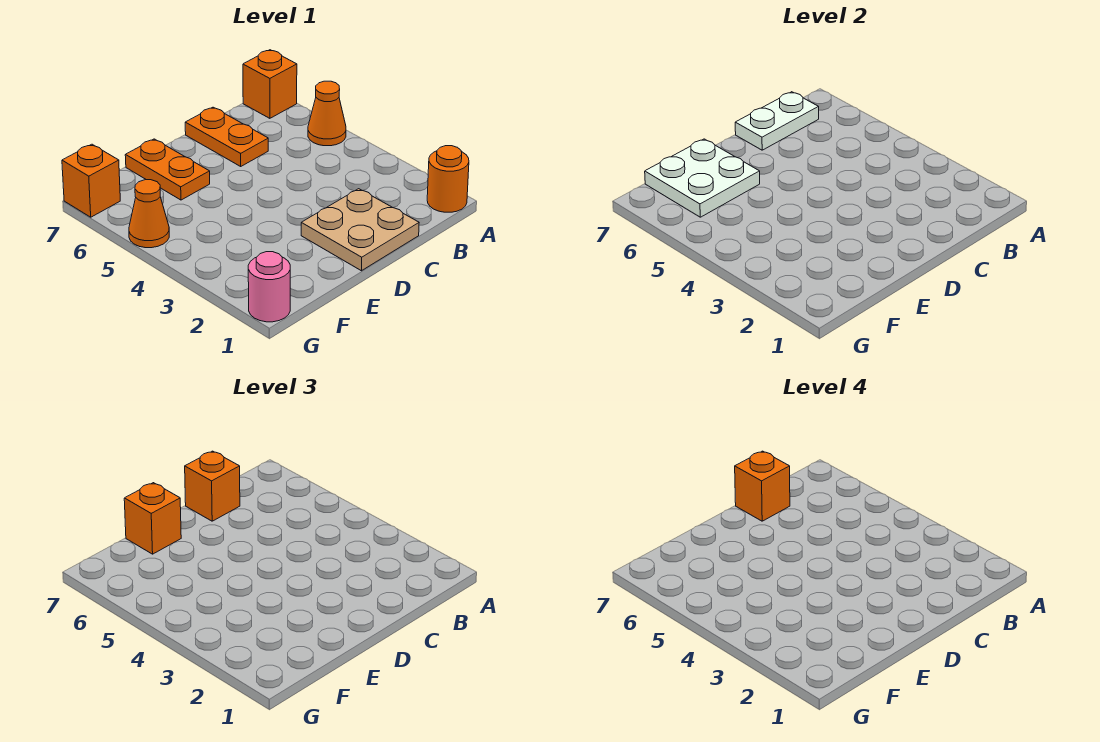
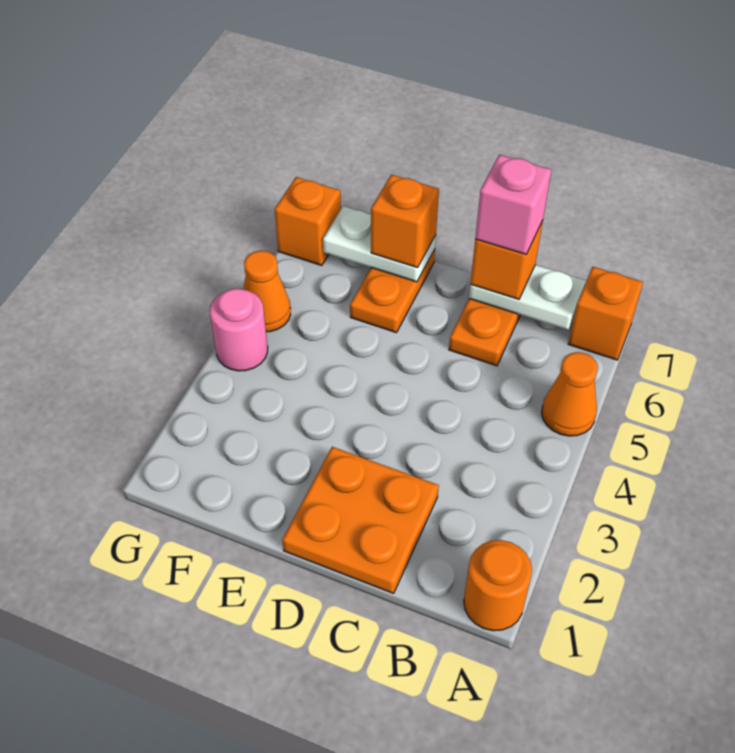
tan plate C1:D2 level 1 -> orange plate C1:D2 level 1
orange brick C7 level 4 -> pink brick C7 level 4
white plate E6:F7 level 2 -> white plate E7:F7 level 2
pink round brick G1 level 1 -> pink round brick G4 level 1

